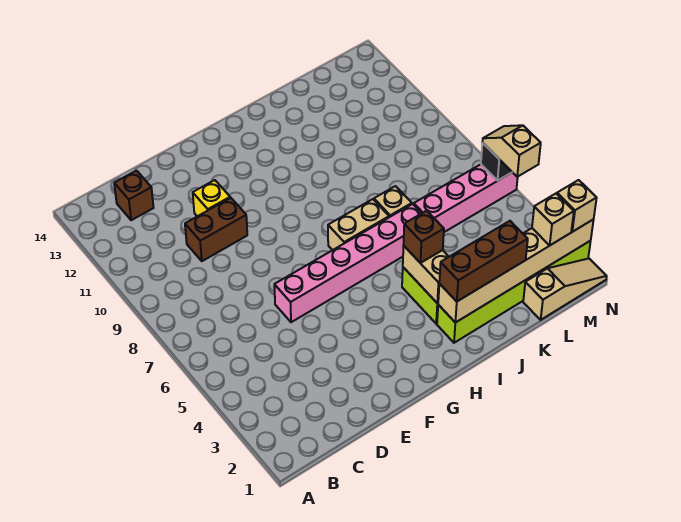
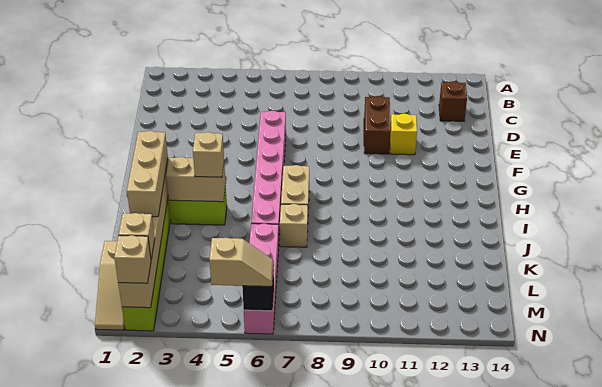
brown brick I2:K2 level 3 -> tan brick I2:K2 level 3
brown brick I4 level 3 -> tan brick I4 level 3

